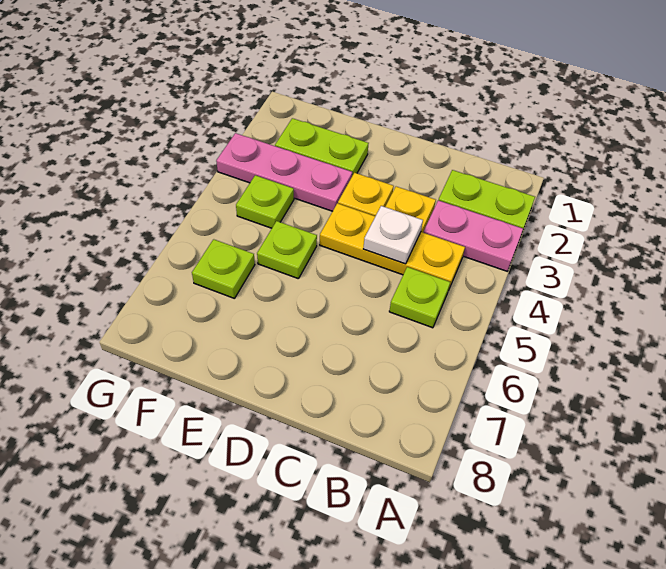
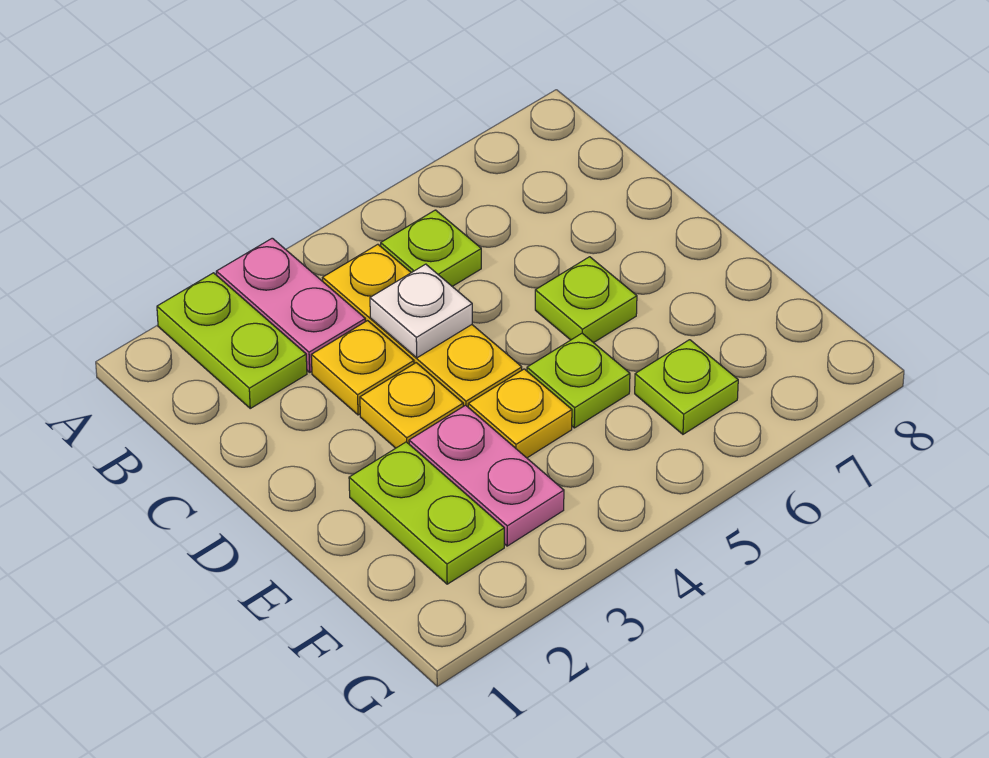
pink plate E3:G3 level 1 -> pink plate E3:F3 level 1
none -> yellow plate E4 level 1
lime plate F4 level 1 -> lime plate D6 level 1

